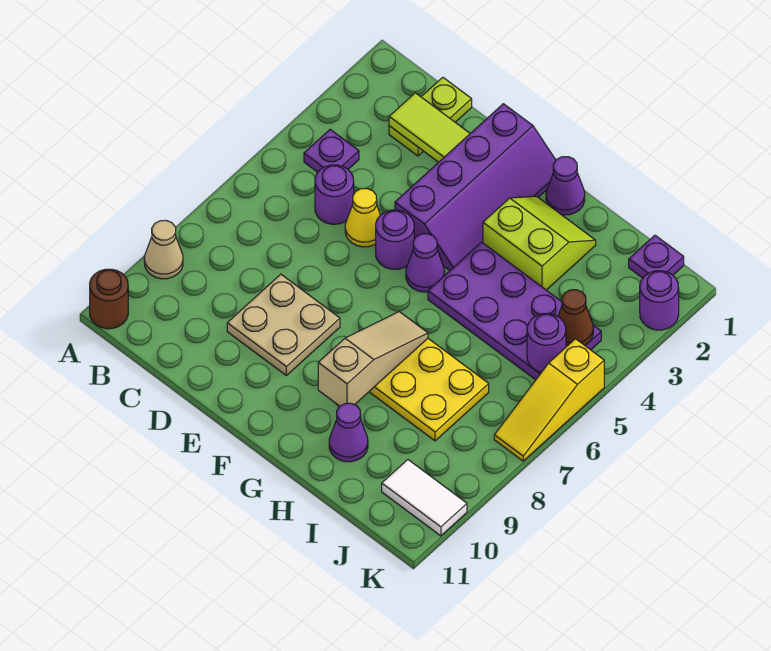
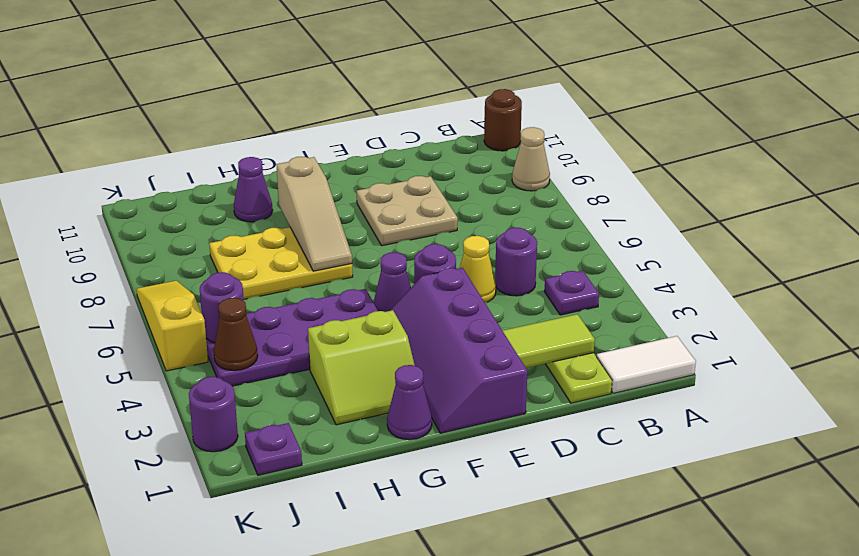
white tile J10:K10 level 1 -> white tile A1:B1 level 1

